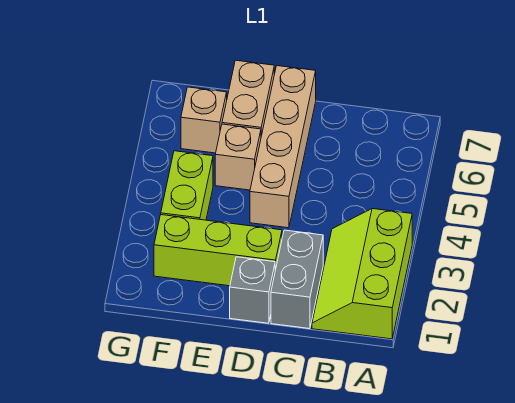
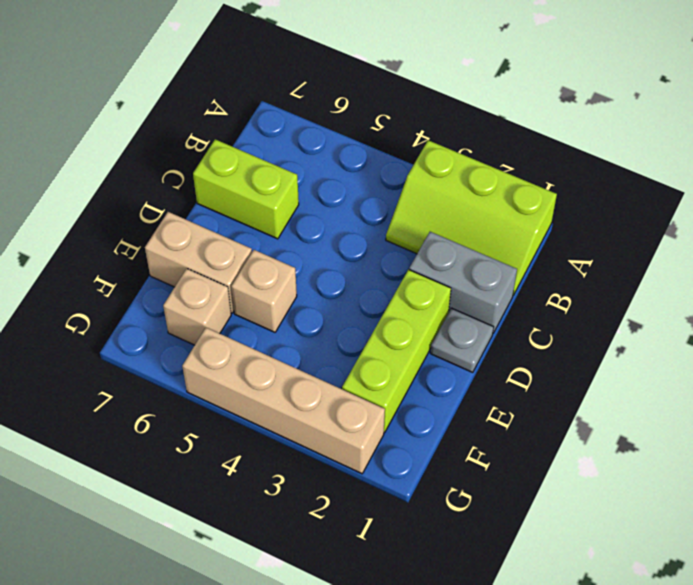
grey brick D1 level 1 -> grey plate D1 level 1
tan brick D4:D7 level 1 -> tan brick G2:G5 level 1
lime brick F3:F4 level 1 -> lime brick C6:C7 level 1

